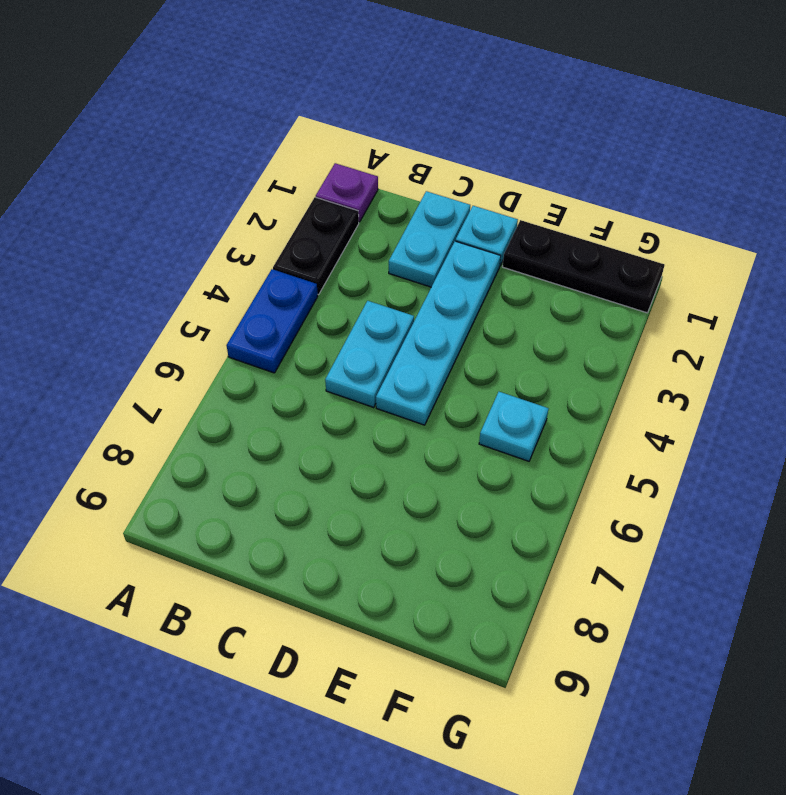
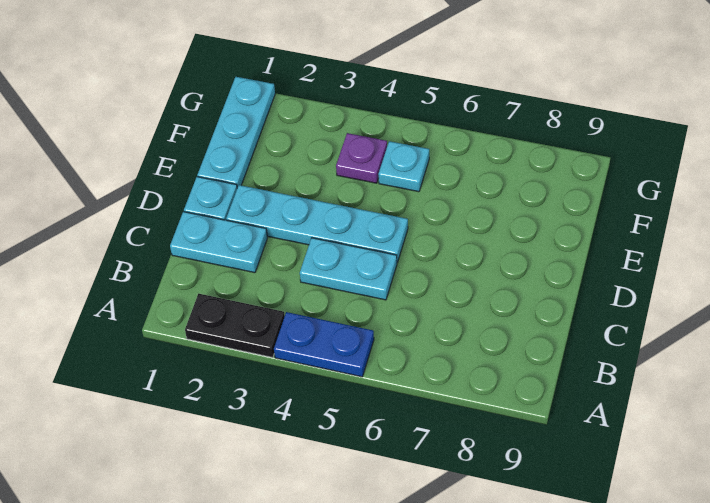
purple plate A1 level 1 -> purple plate F4 level 1
black plate E1:G1 level 1 -> cyan plate E1:G1 level 1

